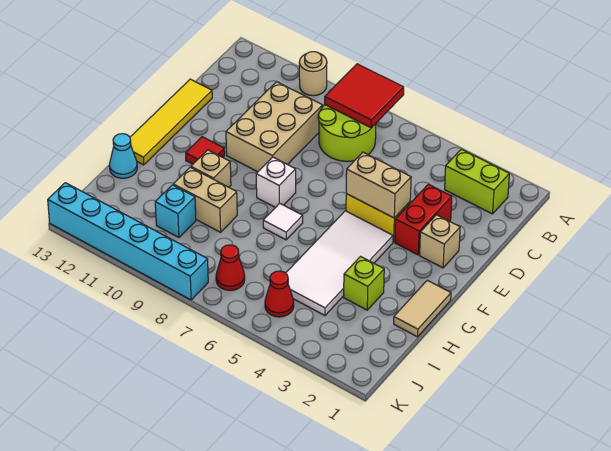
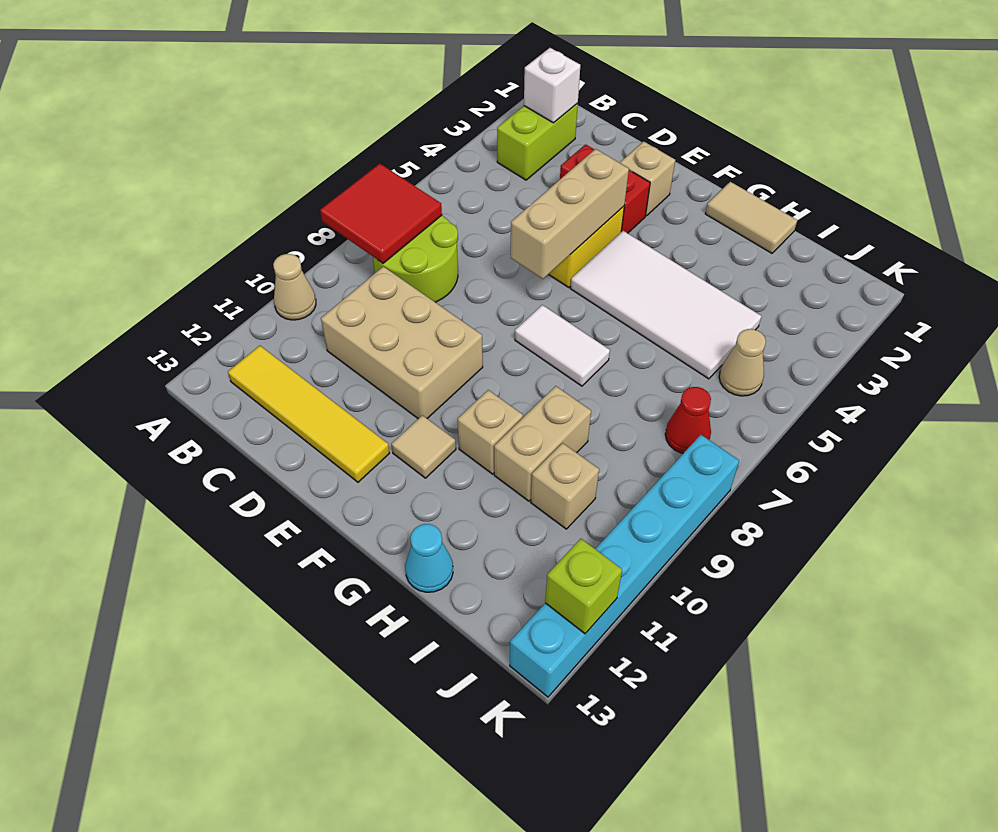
tan round brick A10 level 1 -> tan cone A10 level 1
yellow tile D13:G13 level 1 -> yellow tile B12:E12 level 1
tan brick E4:E5 level 2 -> tan brick E4:E6 level 2
white brick F8 level 1 -> white brick B2 level 2
red tile F11 level 1 -> tan tile F11 level 1
white tile G7 level 1 -> white tile F7:G7 level 1
lime brick H3 level 1 -> lime brick K12 level 2
cyan brick I10 level 1 -> tan brick I10 level 1
red cone J5 level 1 -> tan cone J5 level 1

